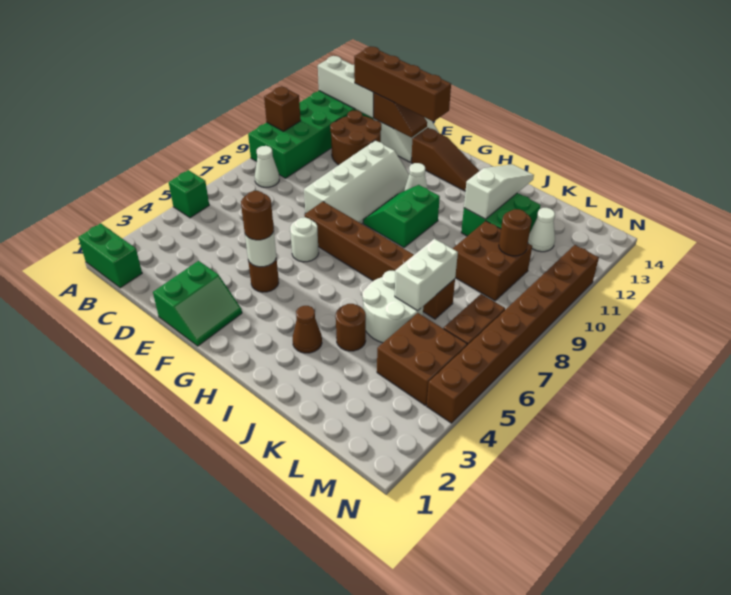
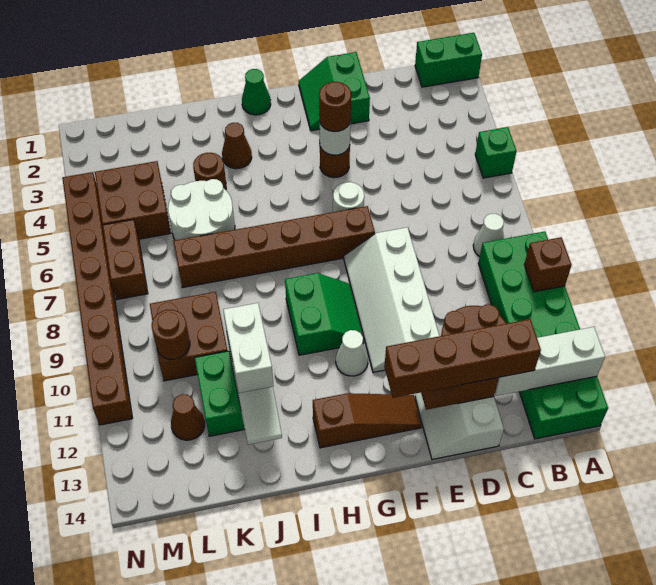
brown slope F13:H13 level 1 top F -> brown slope F13:H13 level 1 top H
none -> green cone H1 level 1
white brick K6:K7 level 2 -> white brick J11:J12 level 3
white cone L12 level 1 -> brown cone L12 level 1

